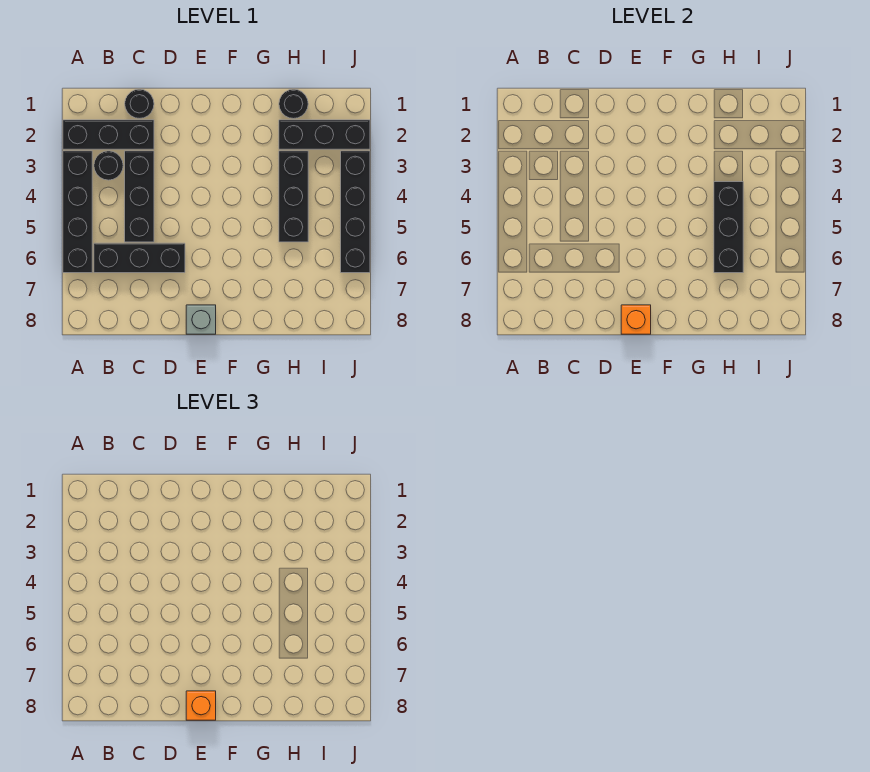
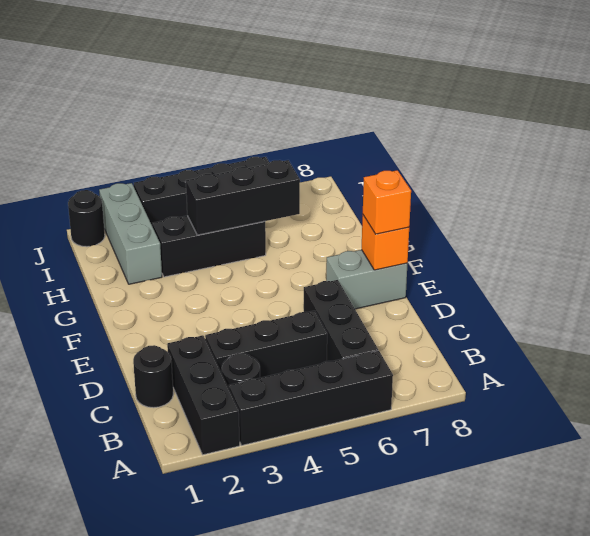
grey brick E8 level 1 -> grey brick E7:E8 level 1
black round brick H1 level 1 -> black round brick J1 level 1
black brick H2:J2 level 1 -> grey brick H2:J2 level 1

